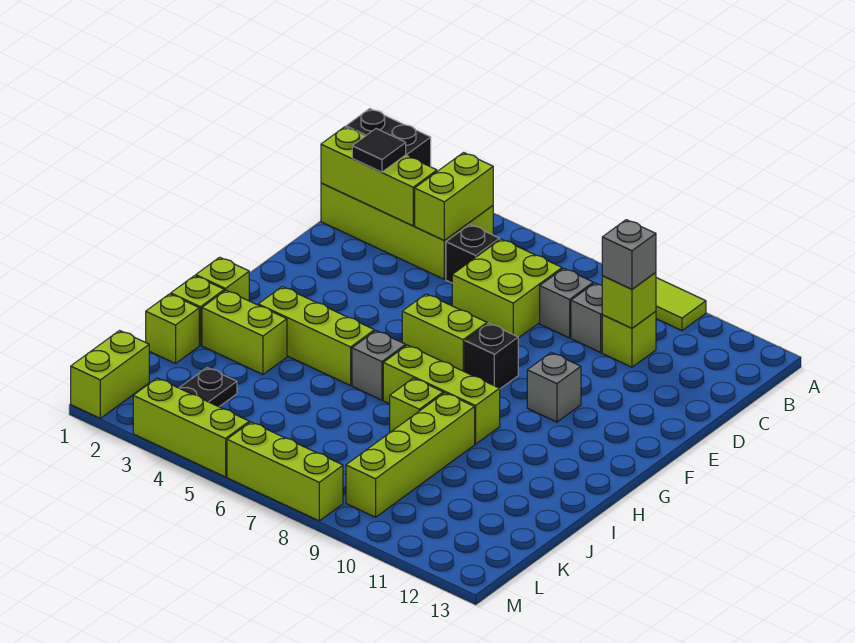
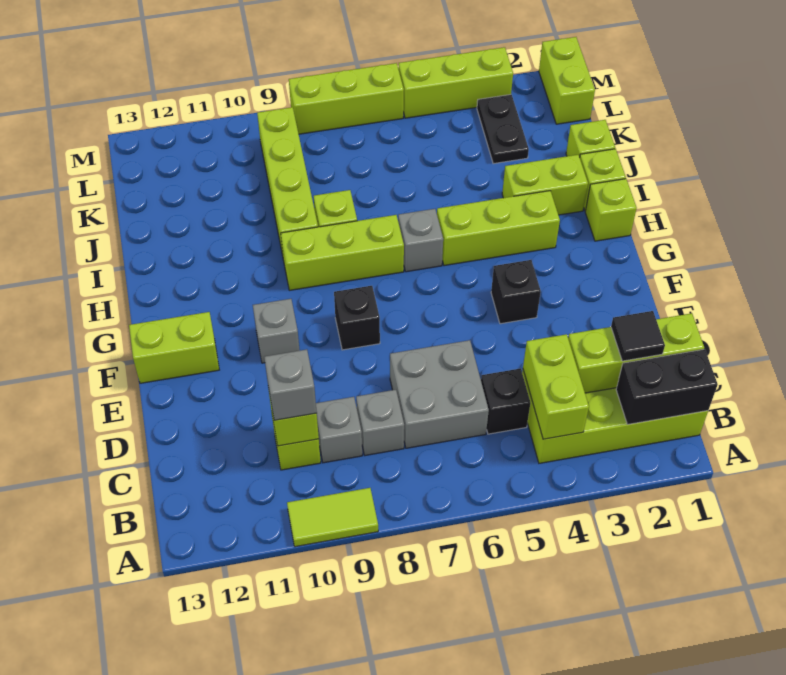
lime brick C6:D7 level 1 -> grey brick C6:D7 level 1
none -> black brick F4 level 1
lime brick F6:F7 level 1 -> lime brick F12:F13 level 1

